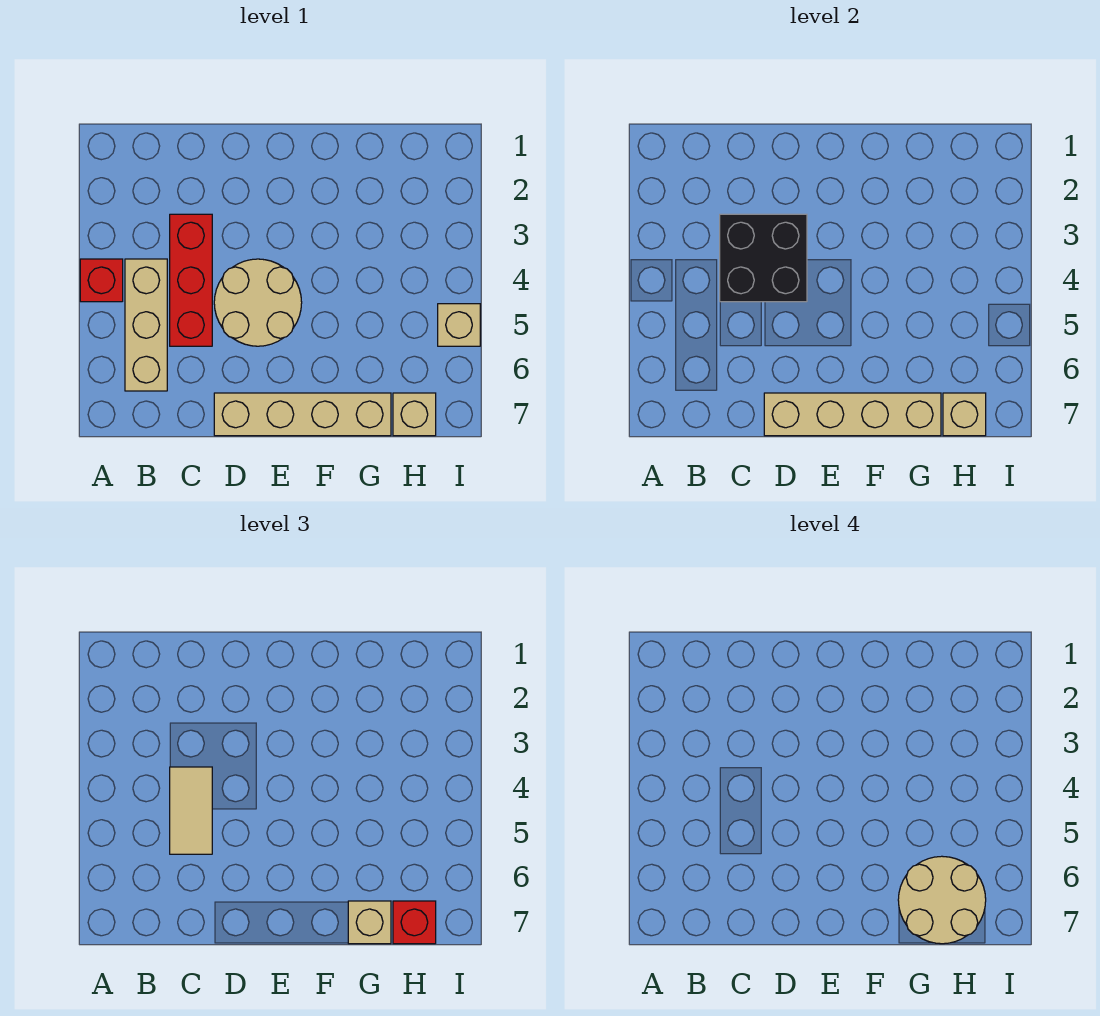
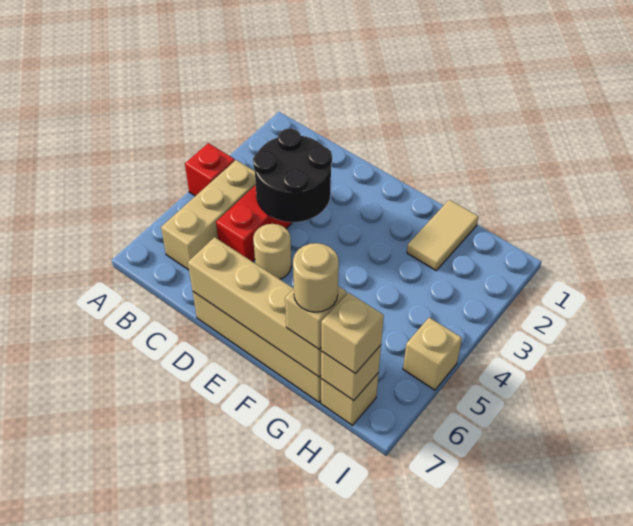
black brick C3:D4 level 2 -> black round brick C3:D4 level 2
tan tile C4:C5 level 3 -> tan tile G1:G2 level 1
tan round brick D4:E5 level 1 -> tan round brick D5 level 1
tan round brick G6:H7 level 4 -> tan round brick G7 level 4
red brick H7 level 3 -> tan brick H7 level 3

